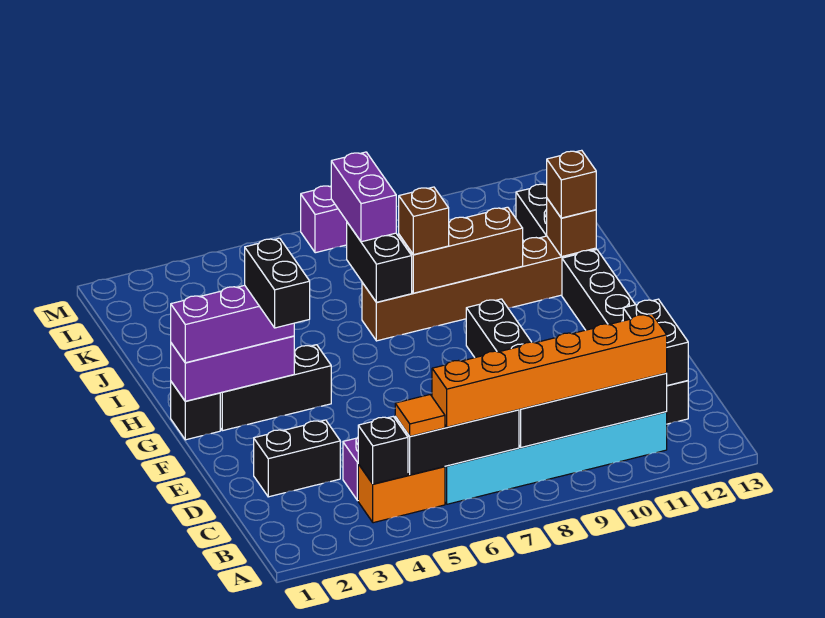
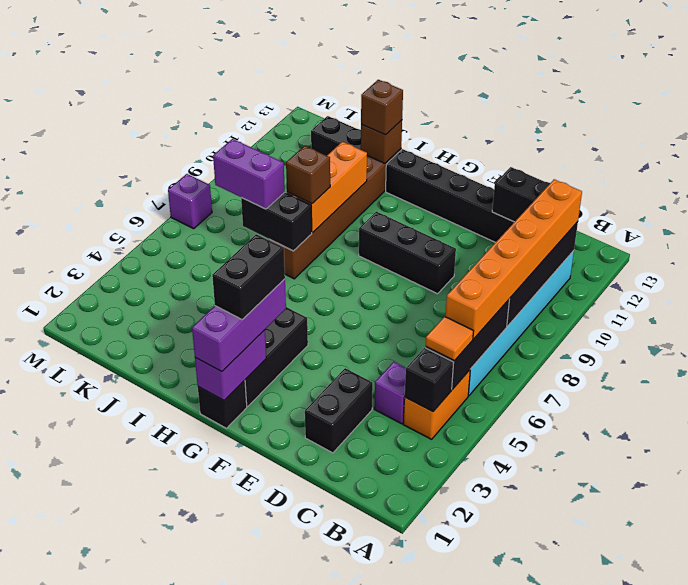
black brick F3:G3 level 4 -> black brick G2:G3 level 4
purple brick G1:G3 level 2 -> purple brick G1:G2 level 2
brown brick I8:I10 level 2 -> orange brick I8:I10 level 2

